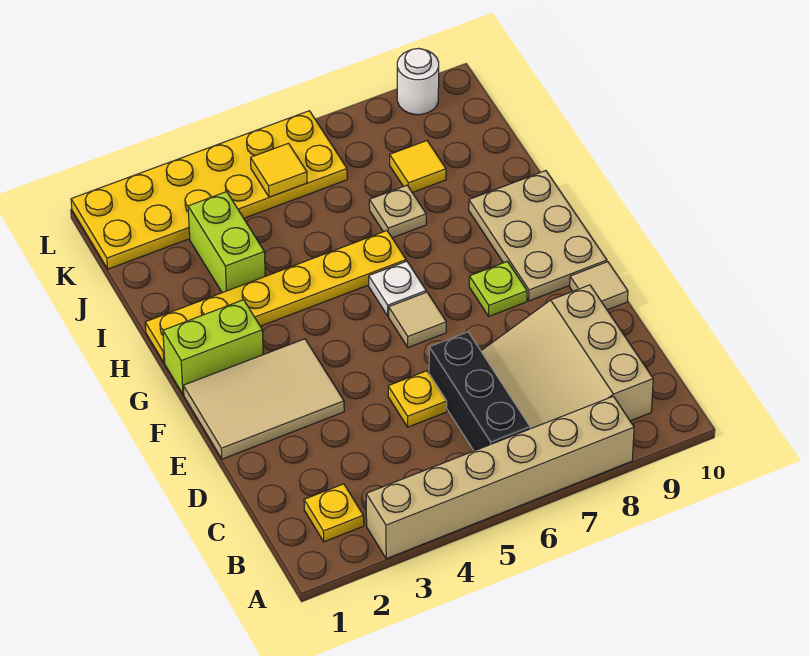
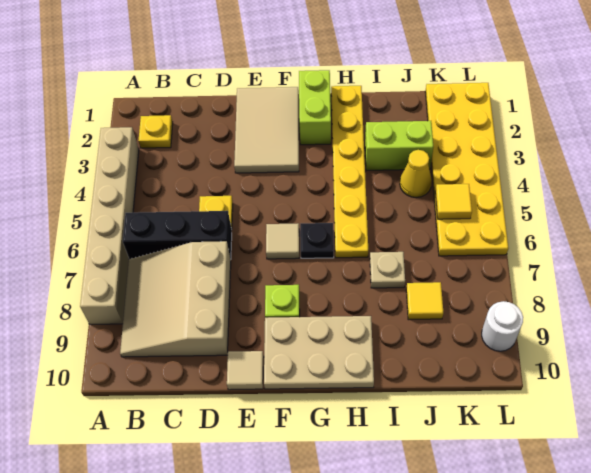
tan slope B7:D9 level 1 top 9 -> tan slope B7:D9 level 1 top D
white plate G6 level 1 -> black plate G6 level 1
none -> yellow cone J4 level 1

